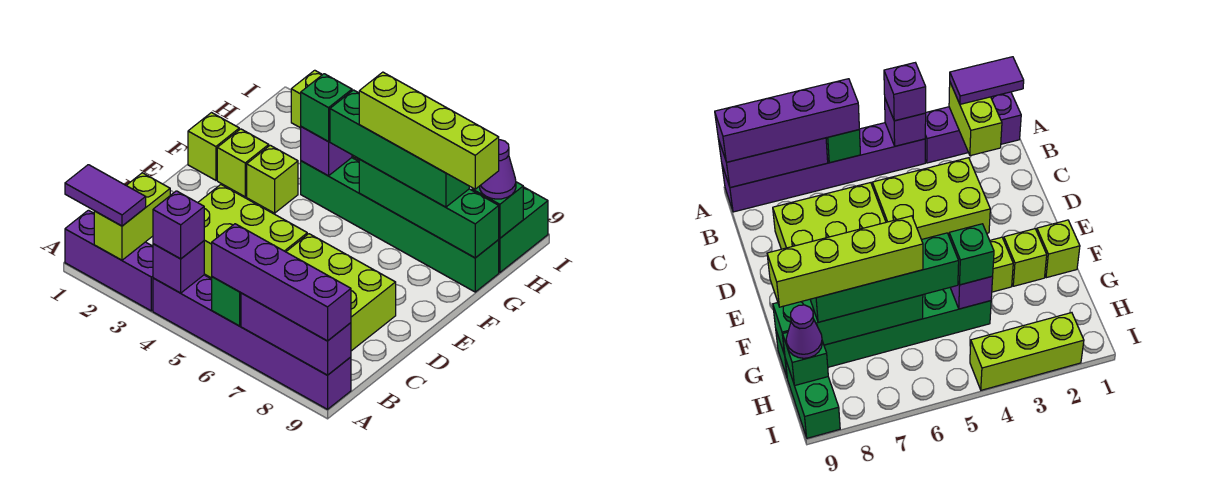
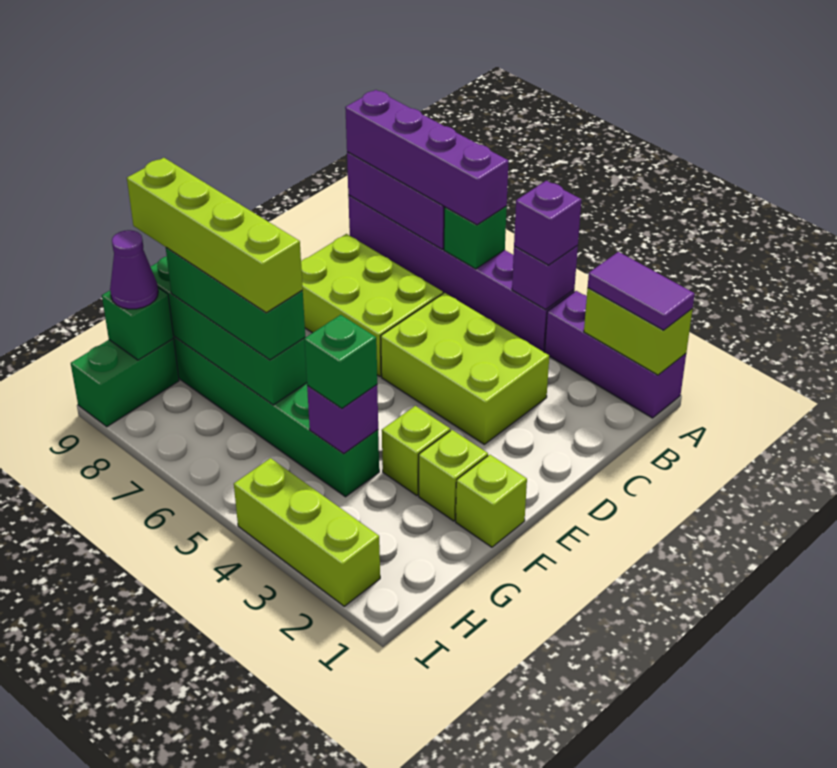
lime brick A2:B2 level 2 -> lime brick A1:A2 level 2
green brick G5:G8 level 3 -> green brick G6:G8 level 3

